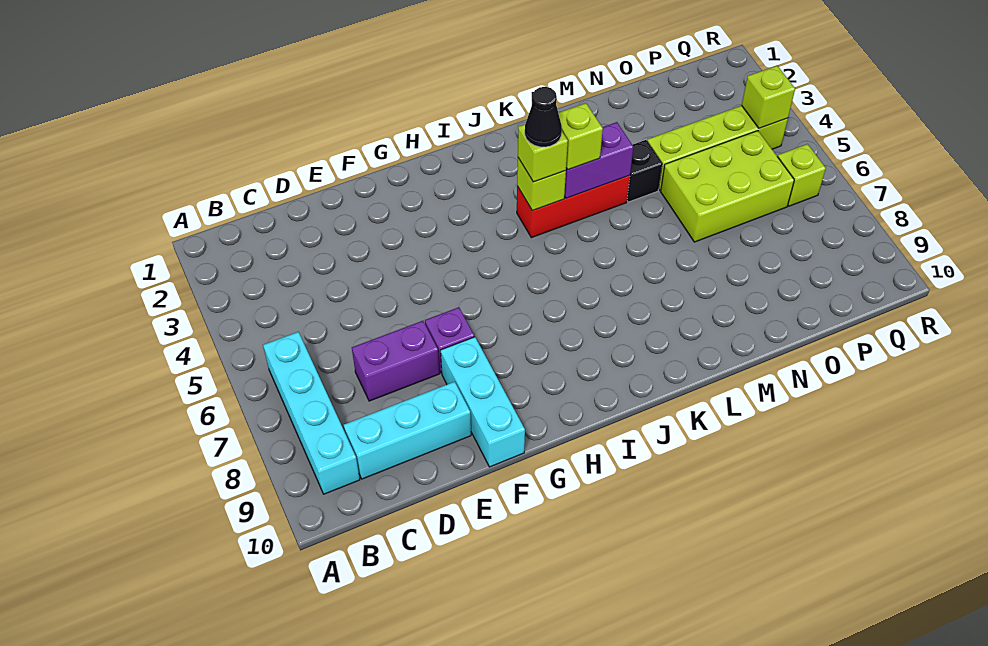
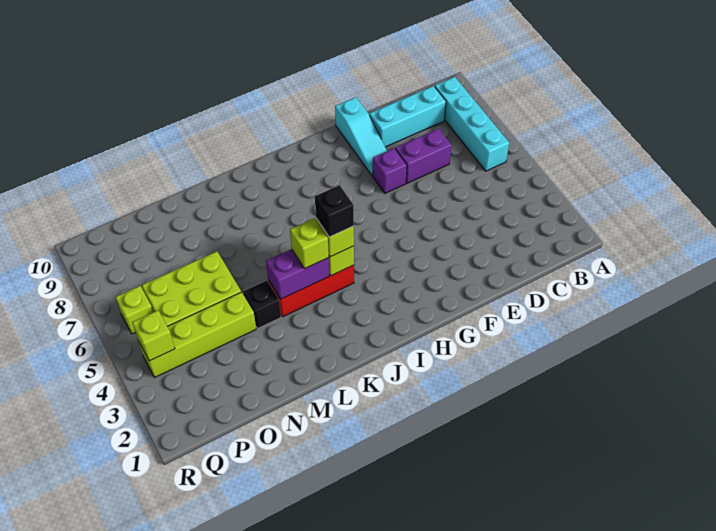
cyan brick F8:F10 level 1 -> cyan slope F8:F10 level 1 top 10
black cone J4 level 4 -> black brick J4 level 4

